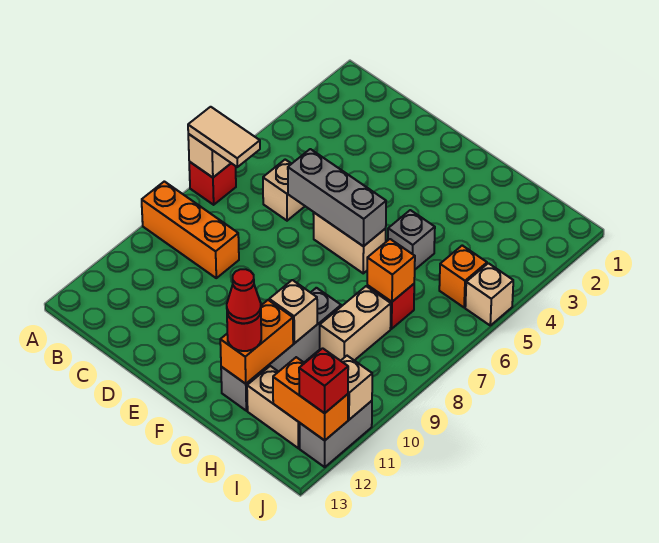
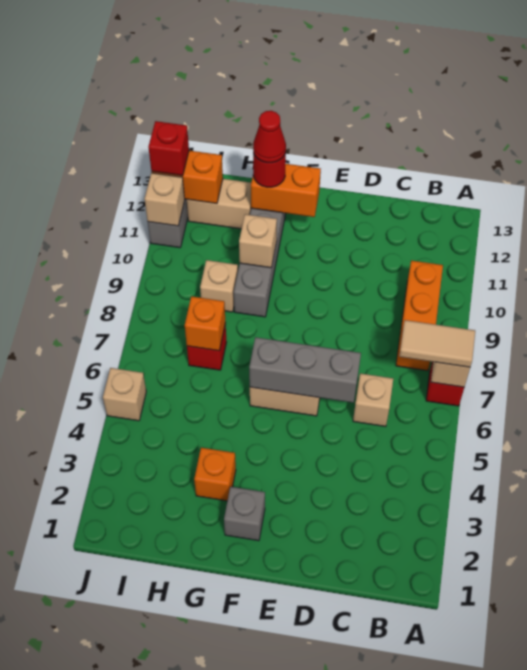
orange brick A9:C9 level 1 -> orange brick B8:B10 level 1
grey brick G5 level 1 -> grey brick F2 level 1
orange brick G11:G12 level 2 -> orange brick F12:G12 level 2
tan brick H8:H9 level 1 -> tan brick H9 level 1
orange brick I5 level 1 -> orange brick G3 level 1

